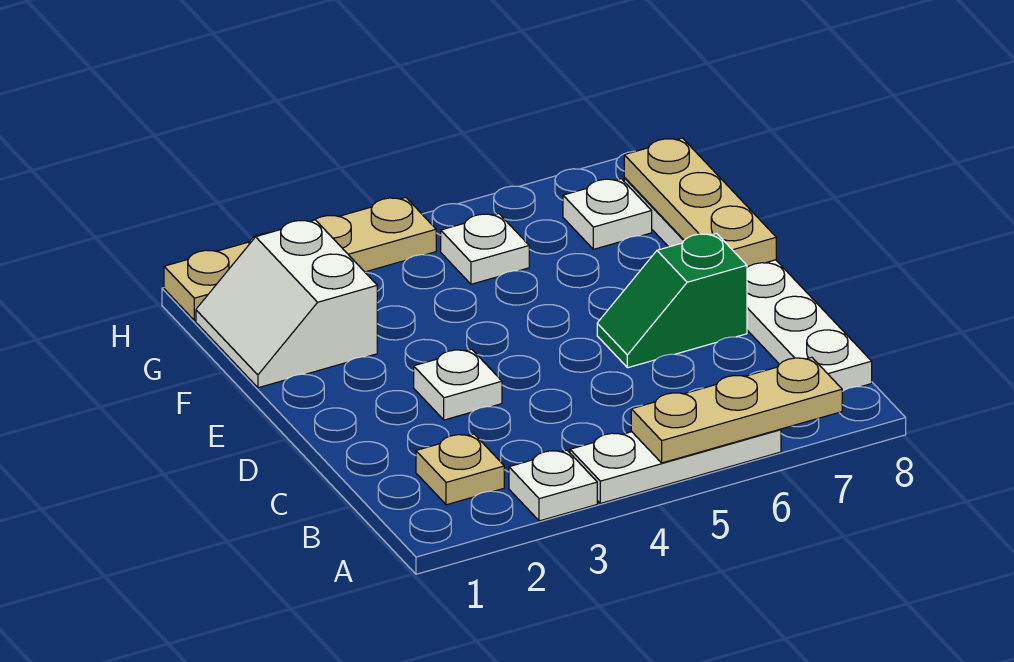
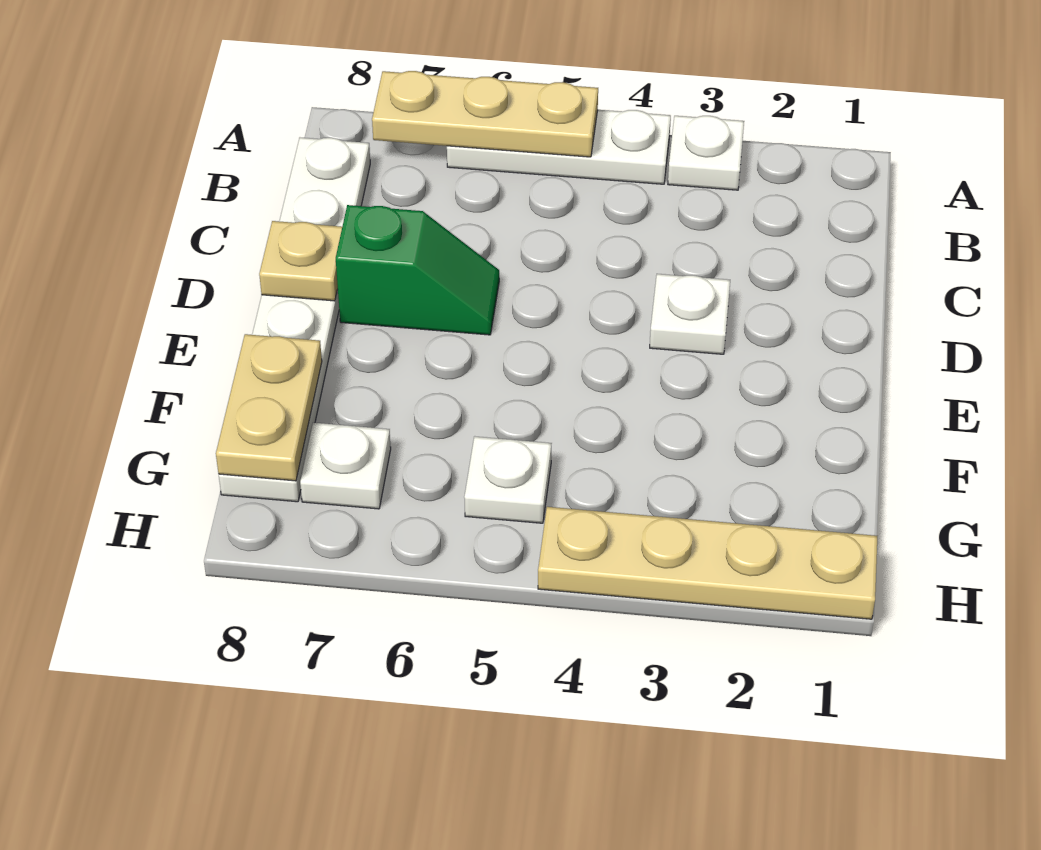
tan plate B2 level 1 -> tan plate D8 level 2
tan plate E8:G8 level 2 -> tan plate F8:G8 level 2
white slope F1:G2 level 1 top 2 -> none

